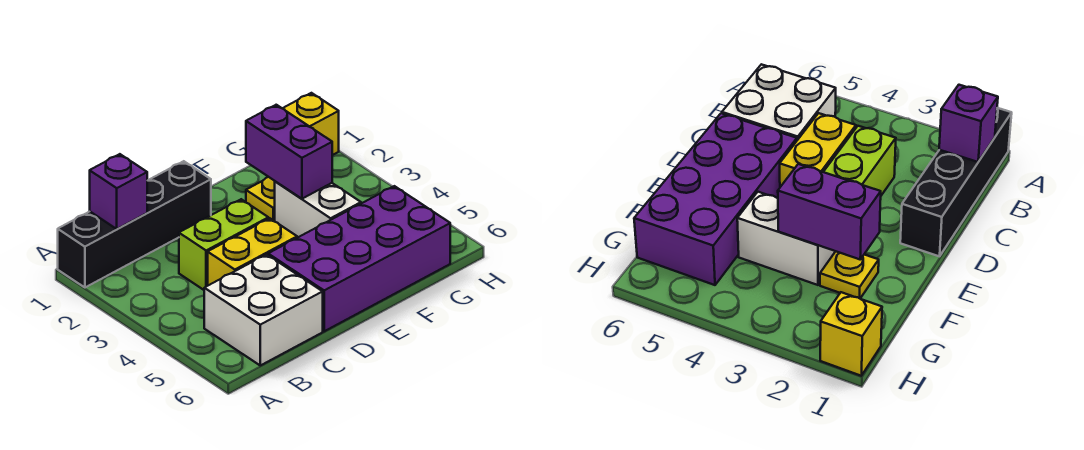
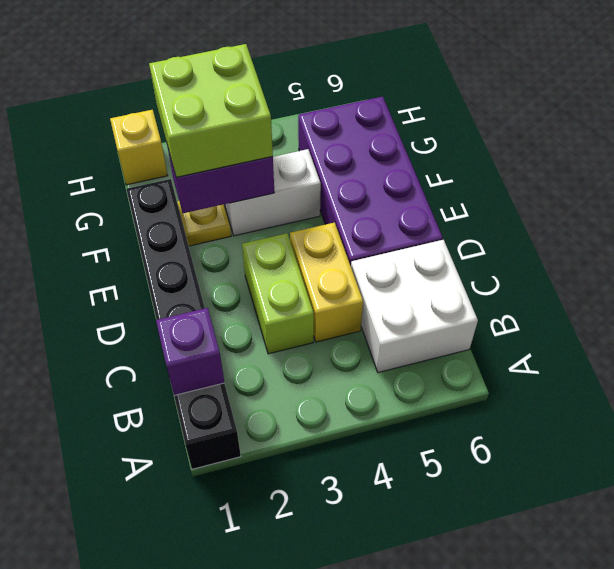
black brick A1:D1 level 1 -> black brick A1:F1 level 1
none -> lime brick F2:G3 level 3

